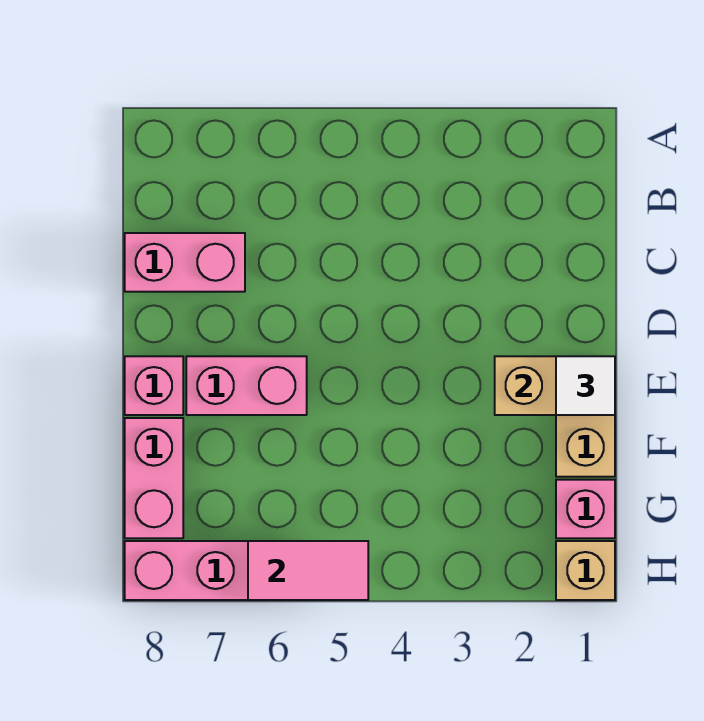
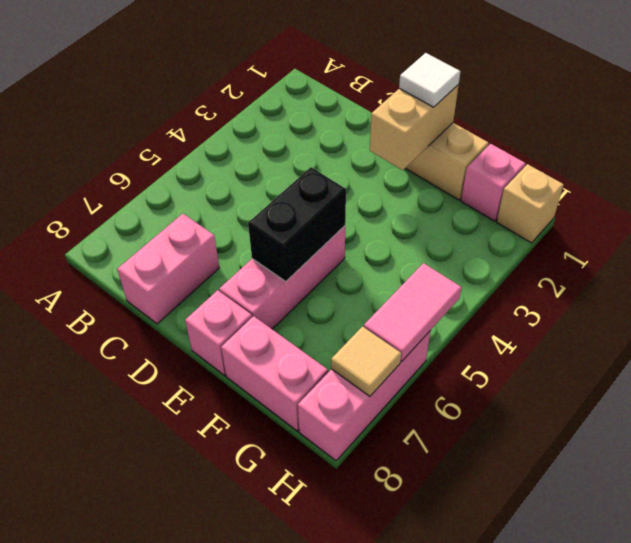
none -> black brick E5:E6 level 2
pink brick E6:E7 level 1 -> pink brick E5:E7 level 1
none -> tan tile H7 level 2

